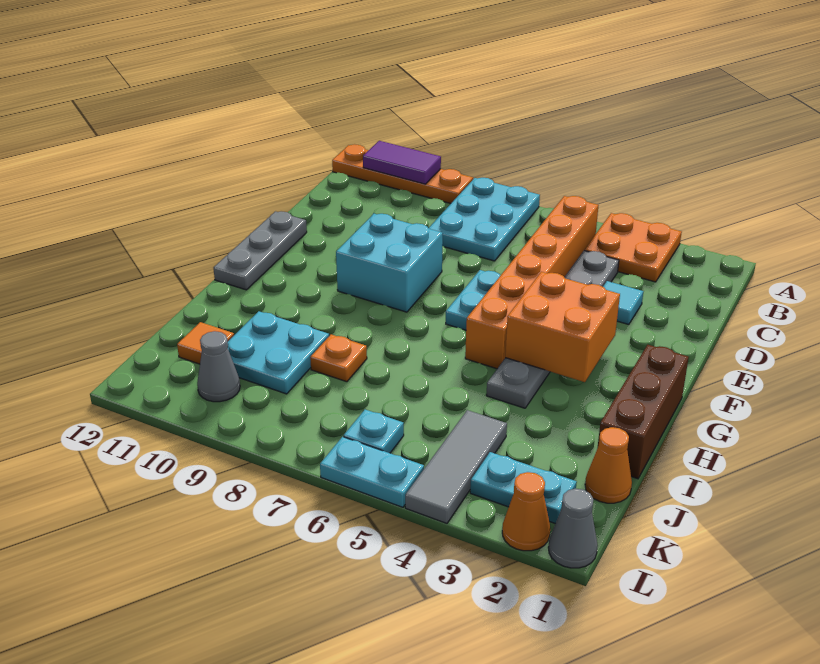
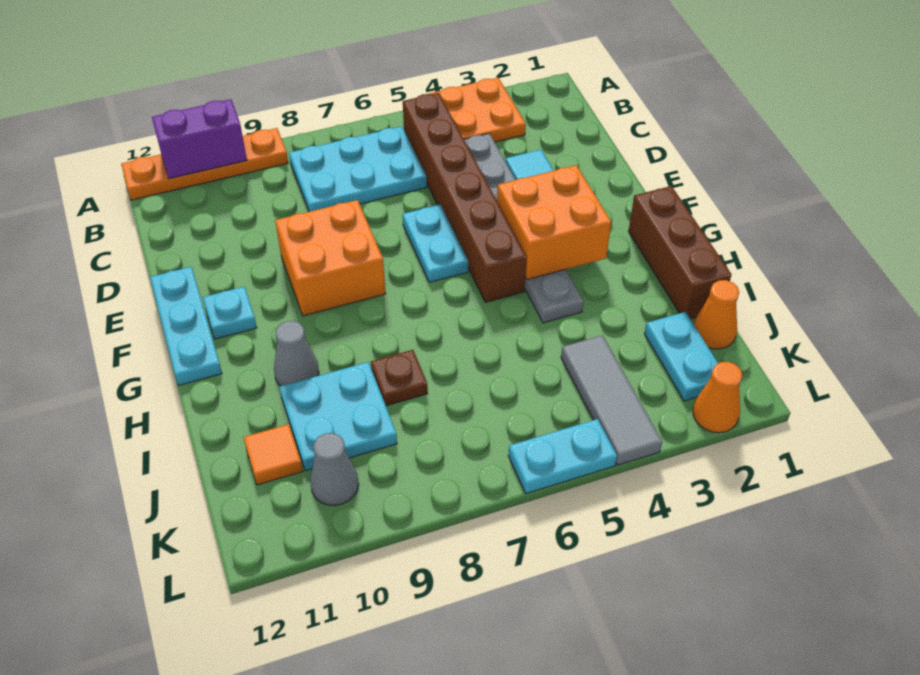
cyan plate A7:C8 level 1 -> cyan plate B6:C8 level 1
purple tile A10:A11 level 2 -> purple brick A10:A11 level 2
orange brick B5:G5 level 1 -> brown brick B5:G5 level 1
cyan brick E8:F9 level 1 -> orange brick E8:F9 level 1
grey plate E12:G12 level 1 -> cyan plate E12:G12 level 1
orange plate I8 level 1 -> brown plate I8 level 1
cyan plate K2:K3 level 1 -> cyan plate J2:K2 level 1
cyan plate K6 level 1 -> cyan plate F11 level 1
grey cone L1 level 1 -> grey cone H10 level 1

